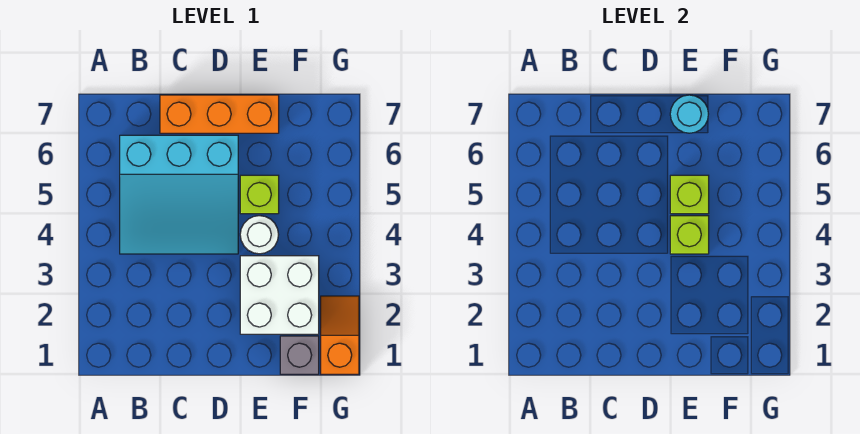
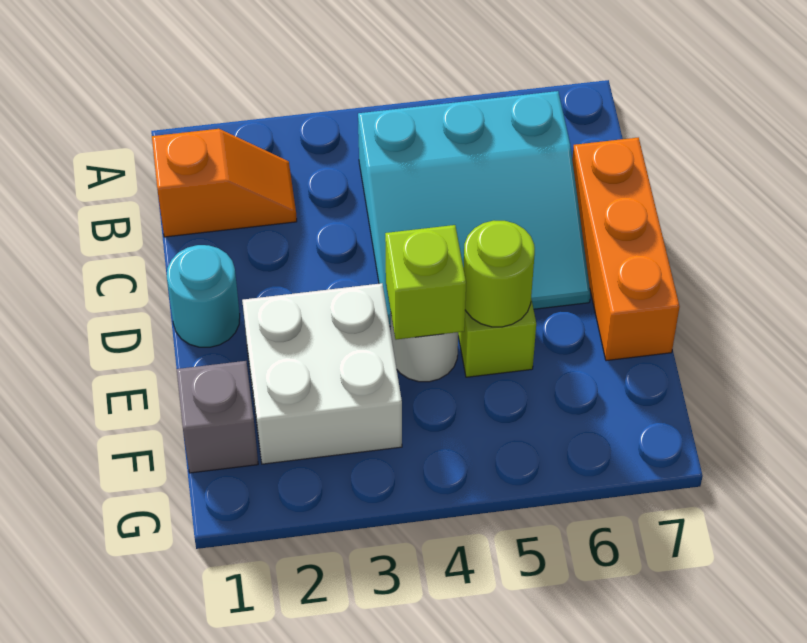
cyan slope B4:D6 level 1 top 6 -> cyan slope B4:D6 level 1 top B
lime brick E5 level 2 -> lime round brick E5 level 2
cyan round brick E7 level 2 -> cyan round brick D1 level 1
orange slope G1:G2 level 1 top 1 -> orange slope B1:B2 level 1 top 1

